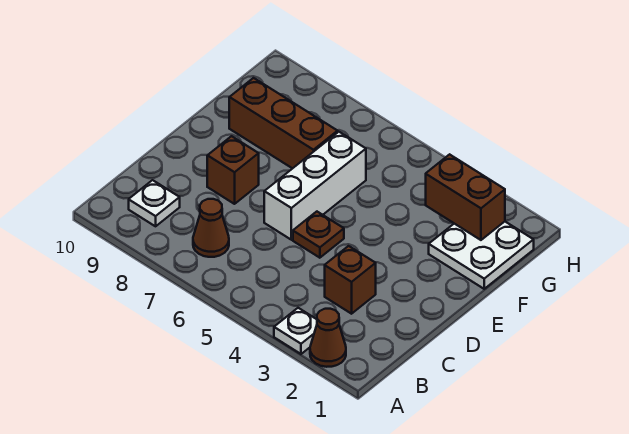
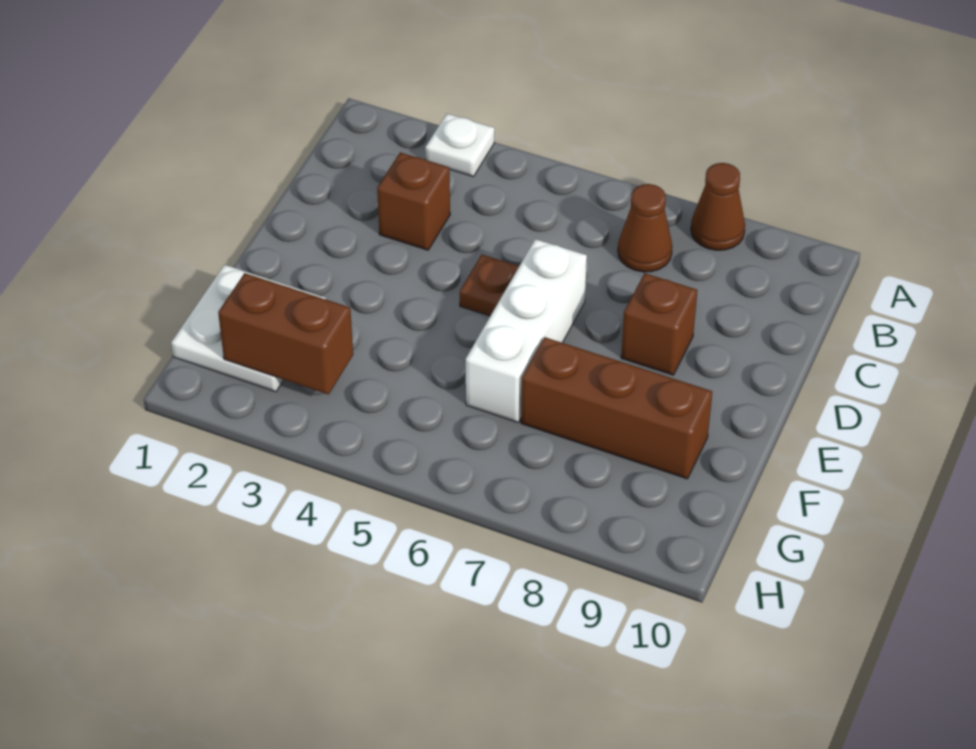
brown cone A2 level 1 -> brown cone A8 level 1
white plate B9 level 1 -> none

